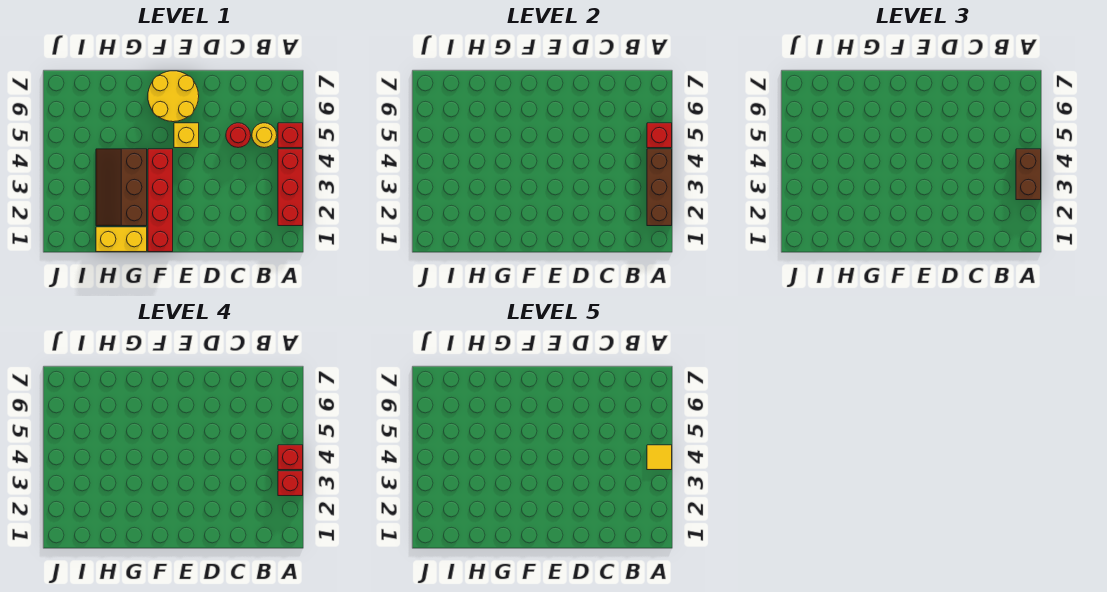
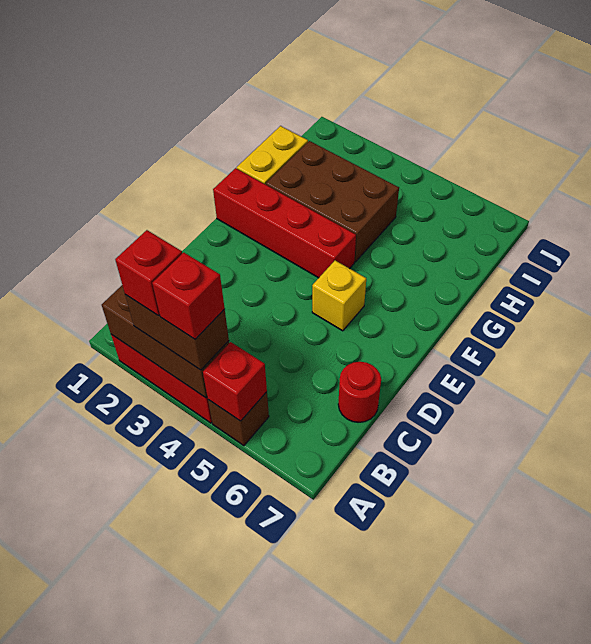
yellow tile A4 level 5 -> none
red brick A5 level 1 -> brown brick A5 level 1
yellow round brick B5 level 1 -> none
red round brick C5 level 1 -> red round brick C7 level 1
yellow round brick E6:F7 level 1 -> none
brown slope G2:H4 level 1 top G -> brown brick G2:H4 level 1

